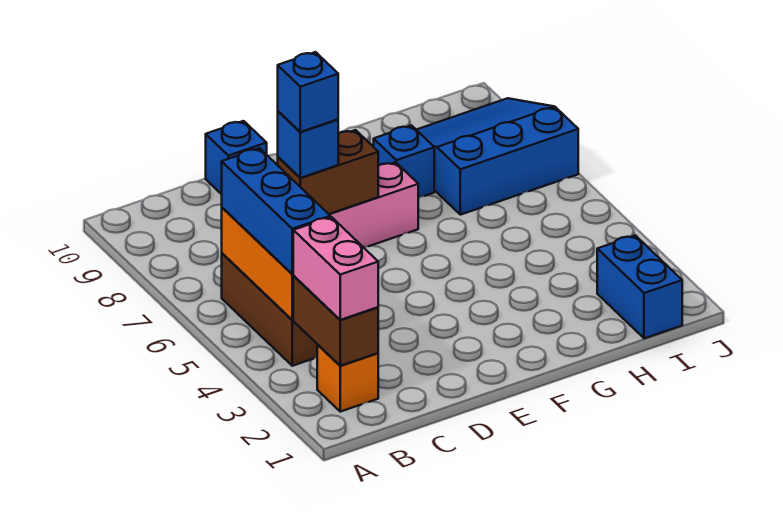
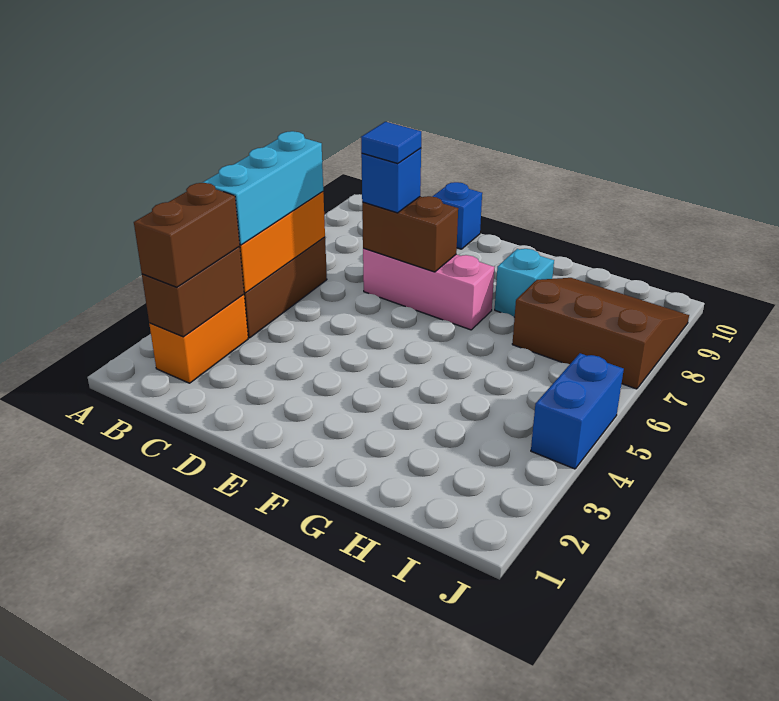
orange brick B2 level 1 -> orange brick B2:B3 level 1
pink brick B2:B3 level 3 -> brown brick B2:B3 level 3
blue brick B4:B6 level 3 -> cyan brick B4:B6 level 3
blue brick D7 level 4 -> blue tile D7 level 4
blue brick G8 level 1 -> cyan brick G8 level 1
blue slope H7:J9 level 1 top 7 -> brown slope H7:J9 level 1 top 7
blue brick I1:I2 level 1 -> blue brick J4:J5 level 1

